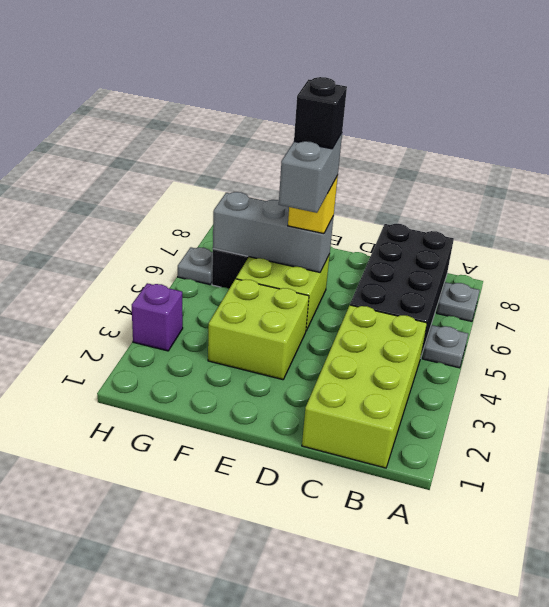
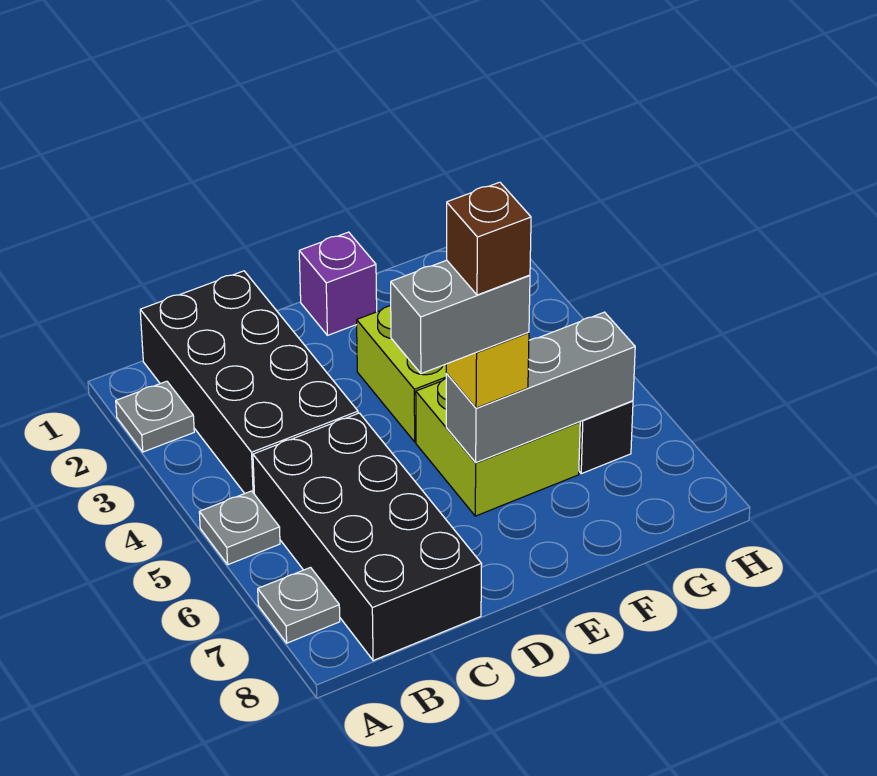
lime brick B1:C4 level 1 -> black brick B1:C4 level 1
grey brick E5:E6 level 4 -> grey brick D6:E6 level 4
black brick E6 level 5 -> brown brick E6 level 5
purple brick H3 level 1 -> purple brick E1 level 1
grey plate H6 level 1 -> grey plate A2 level 1

